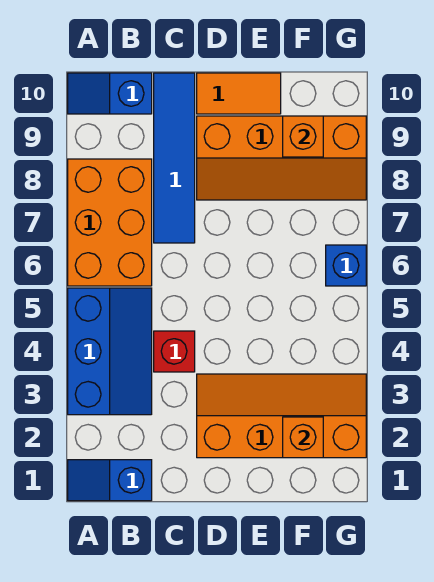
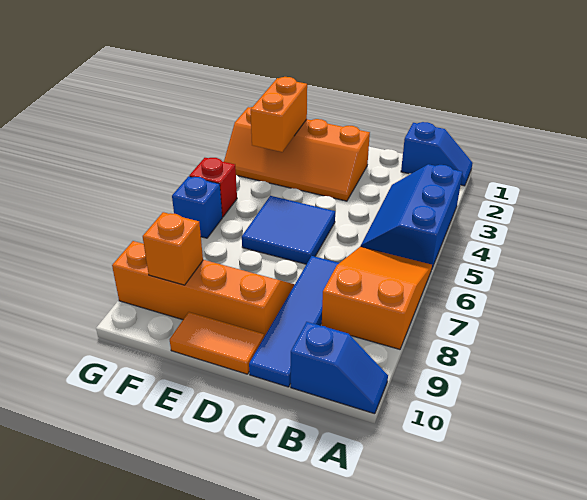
orange brick A6:B8 level 1 -> orange slope A6:B8 level 1 top 8
red brick C4 level 1 -> red brick G5 level 1
none -> blue tile D5:E6 level 1
orange brick F2 level 2 -> orange brick F2:F3 level 2

